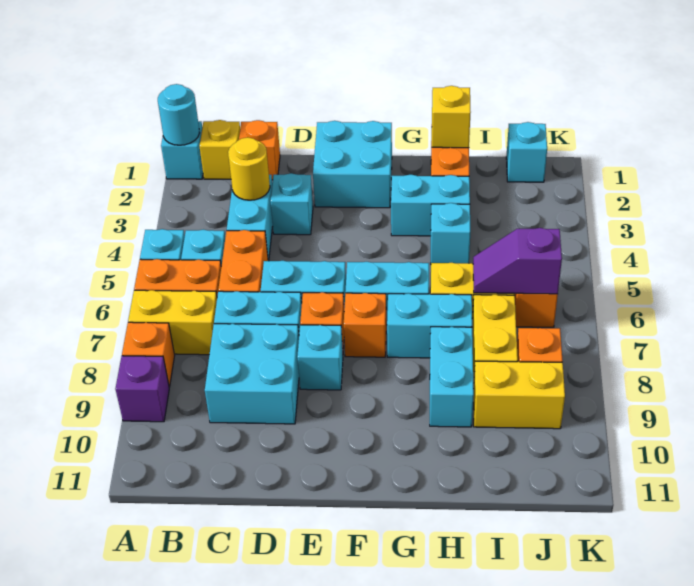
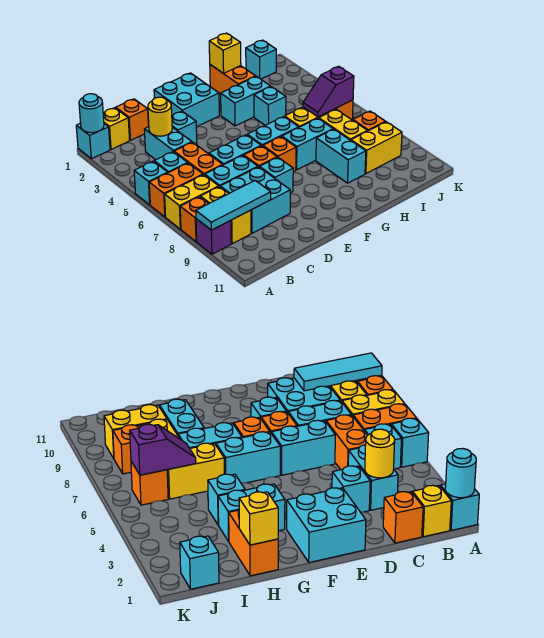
none -> cyan tile A9:C9 level 2
none -> yellow brick B8:B9 level 1

